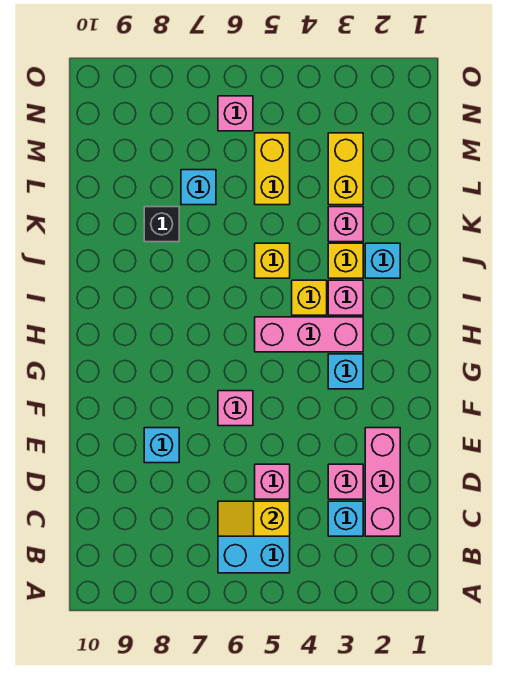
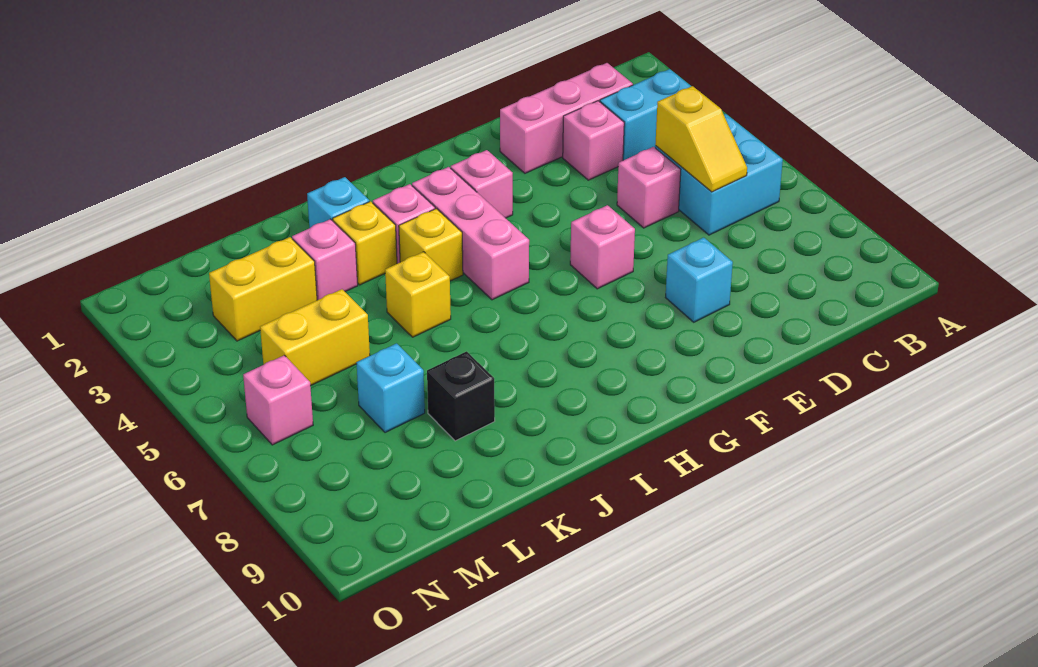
cyan brick C3 level 1 -> cyan brick B3:C3 level 1
cyan brick G3 level 1 -> pink brick G3 level 1

